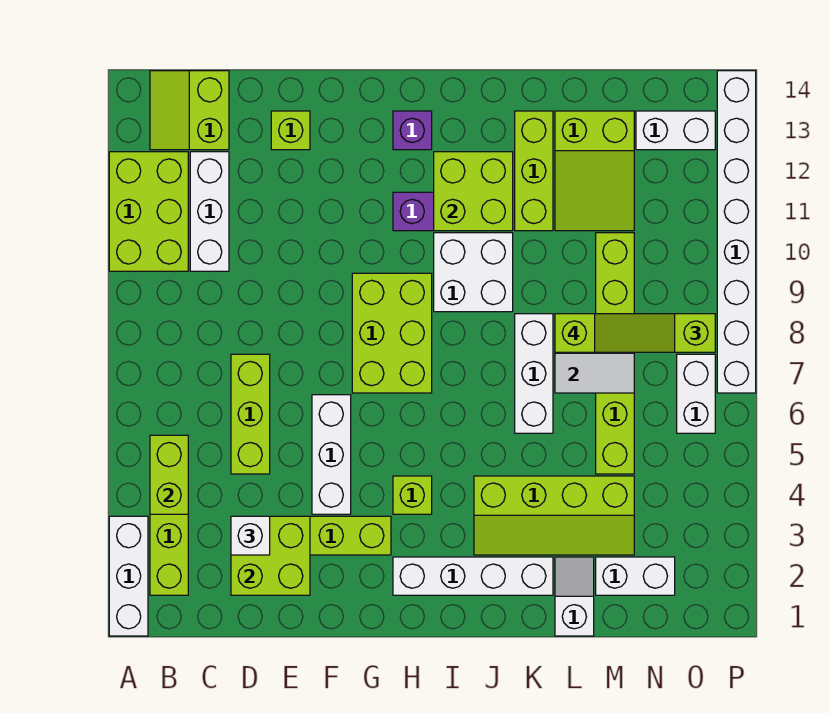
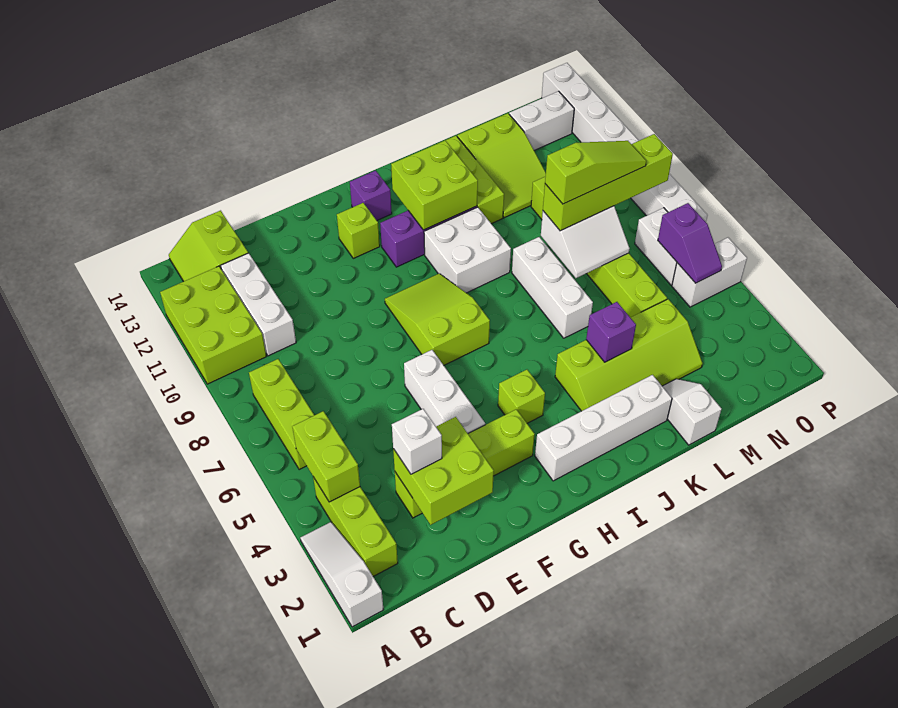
white brick A1:A3 level 1 -> white slope A1:A3 level 1 top 1
lime brick D5:D7 level 1 -> lime brick B6:B8 level 1
lime brick E13 level 1 -> lime brick G12 level 1
lime brick G7:H9 level 1 -> lime slope G7:H9 level 1 top 7
none -> purple brick K4 level 2
white brick M2:N2 level 1 -> white brick O5:P5 level 1
none -> purple slope O5:O6 level 2 top 6

